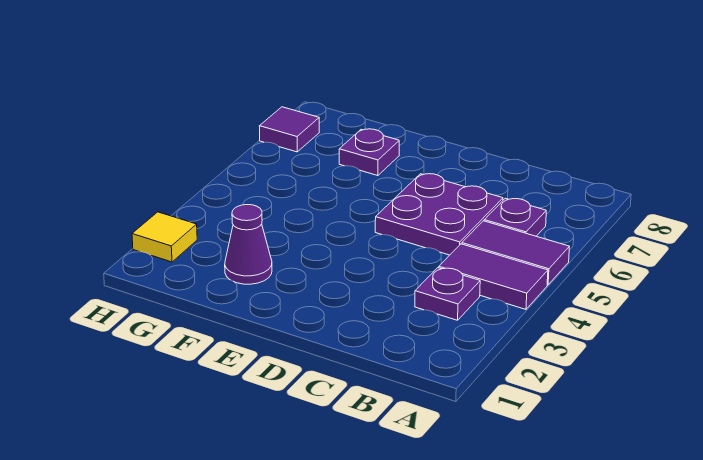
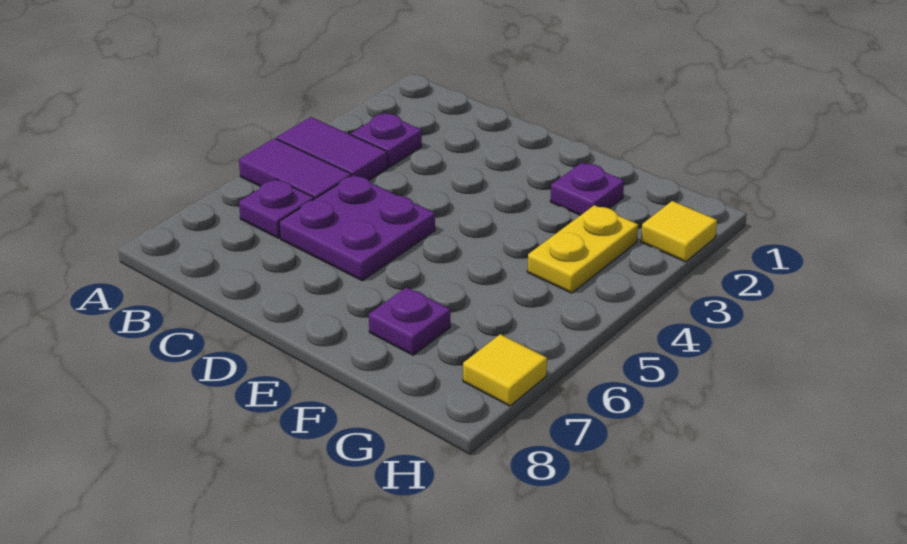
purple cone F2 level 1 -> purple plate F2 level 1
none -> yellow plate G3:G4 level 1
purple tile H7 level 1 -> yellow tile H7 level 1

